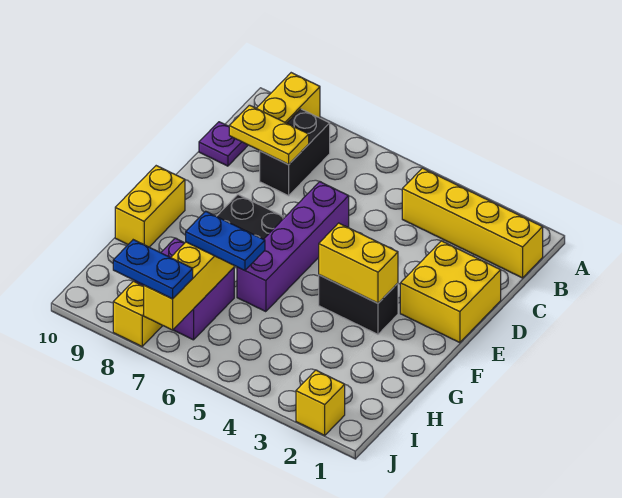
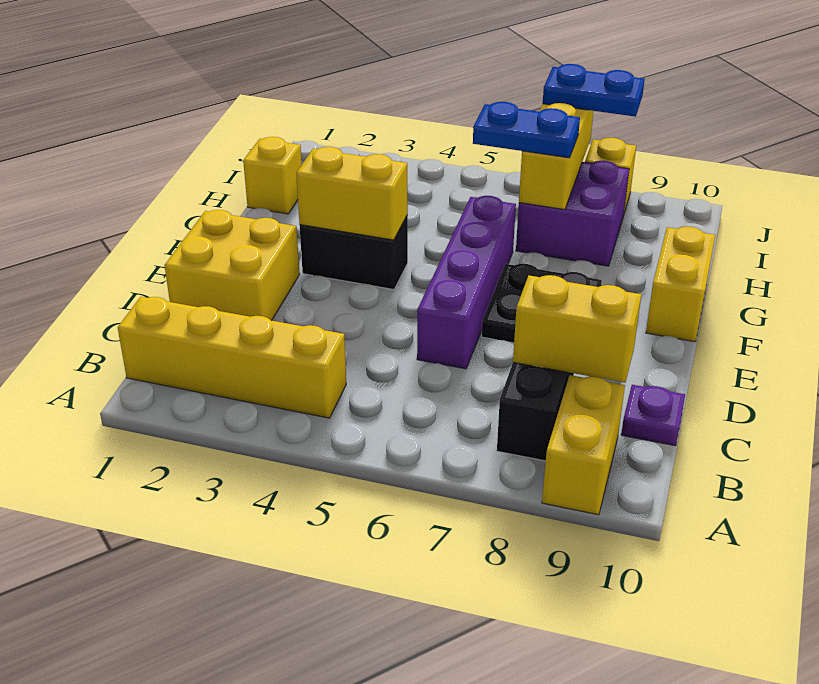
yellow plate C8:C9 level 2 -> yellow brick C8:C9 level 2
yellow brick J2 level 1 -> yellow brick H1 level 1

